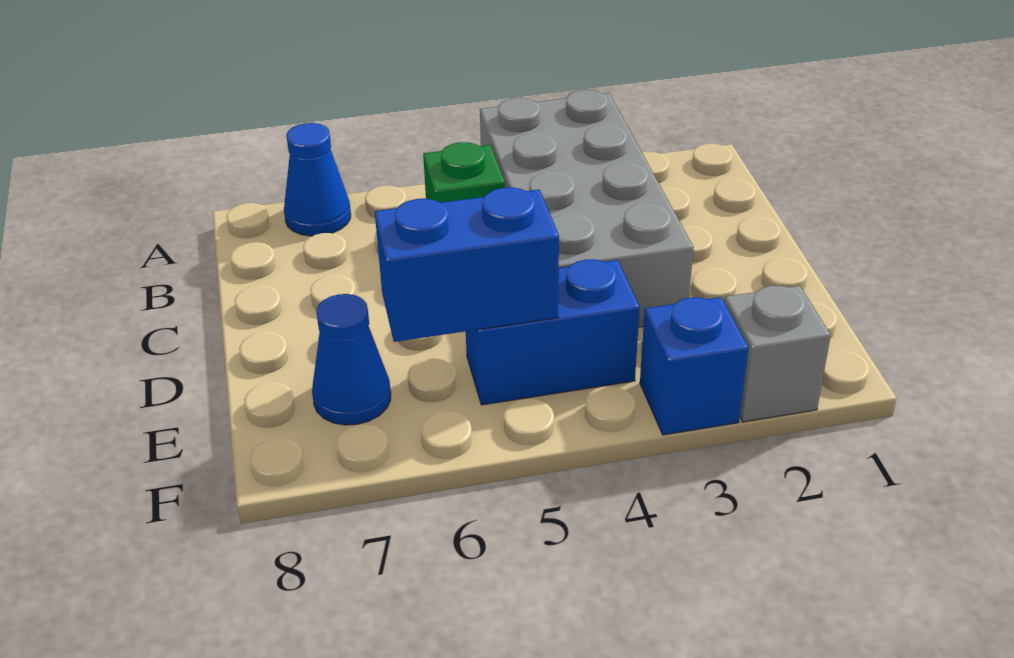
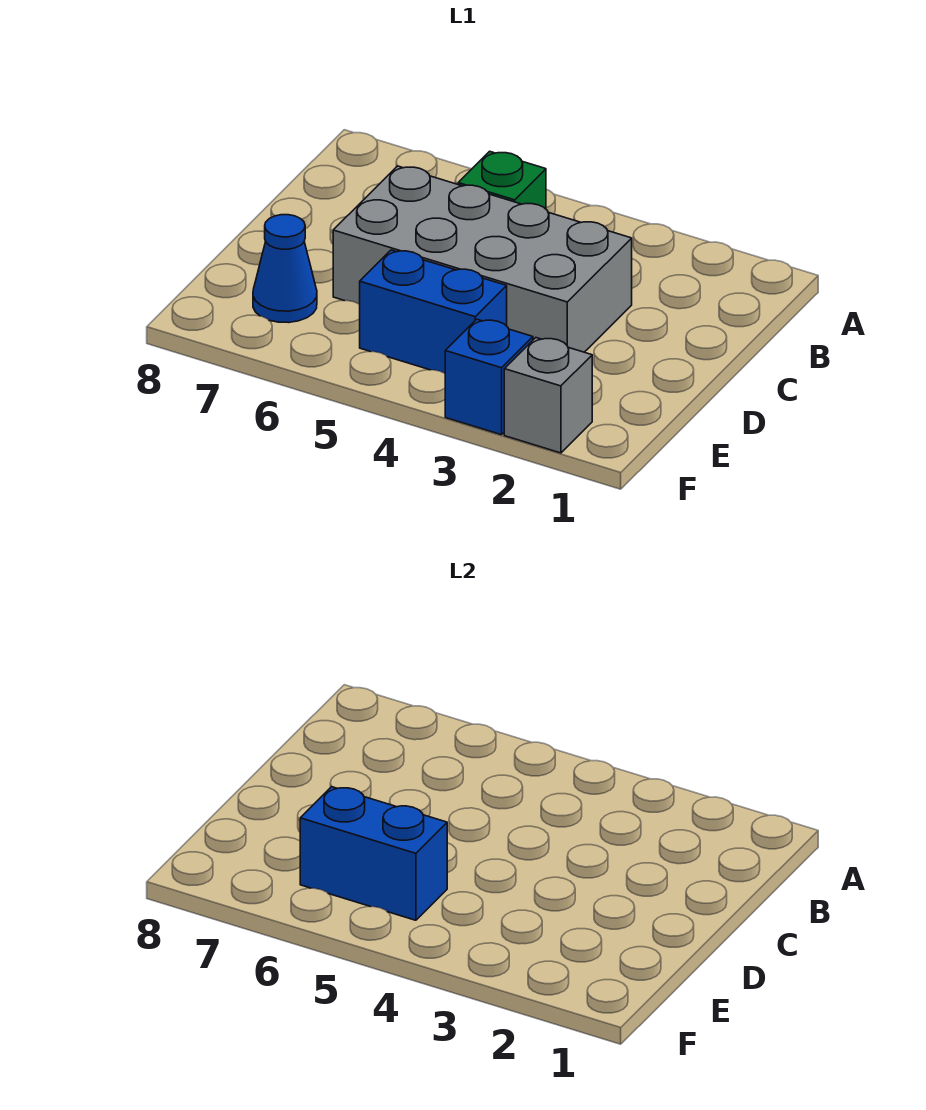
grey brick A3:D4 level 1 -> grey brick C3:D6 level 1
blue cone A7 level 1 -> none

